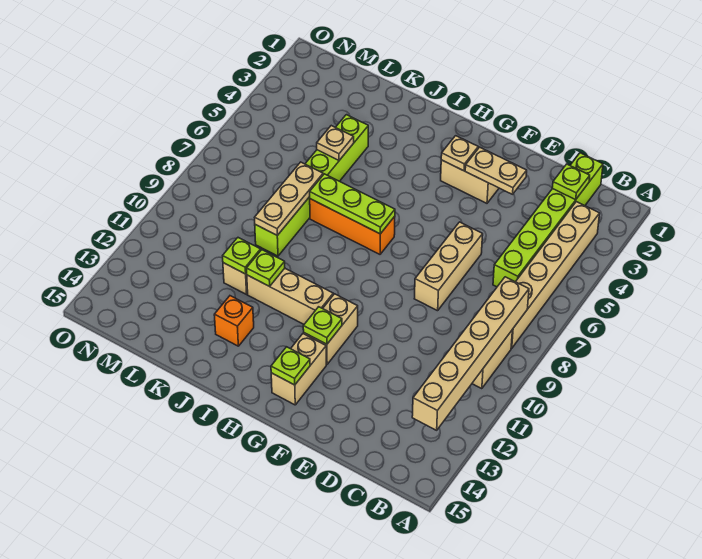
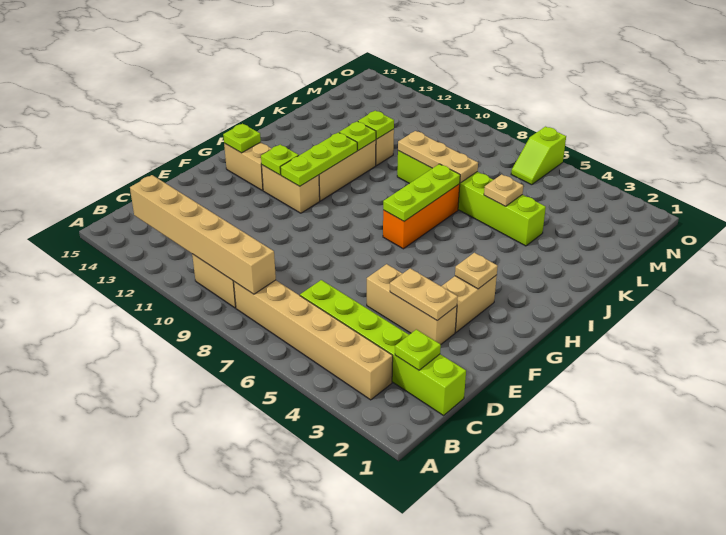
tan plate E3:F3 level 2 -> tan plate E3:E4 level 2
tan brick E6:E8 level 1 -> tan brick E3:E5 level 1
none -> lime plate G11:I11 level 2
orange brick J13 level 1 -> none
none -> lime slope N6:O6 level 1 top O

